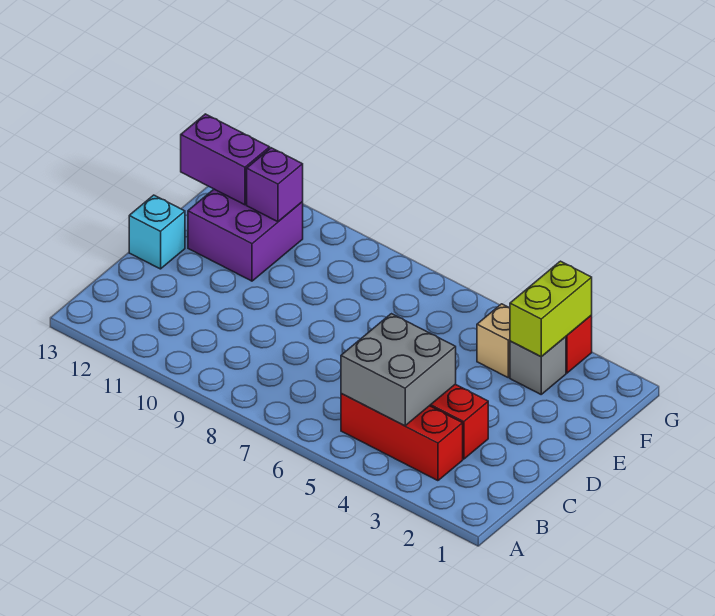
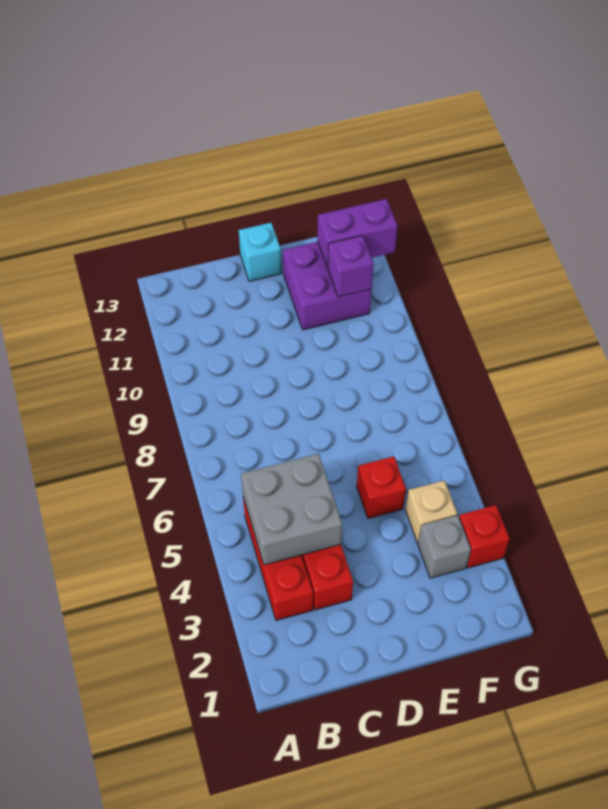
none -> red brick E5 level 1
lime brick F3:G3 level 2 -> none
purple brick F12:F13 level 2 -> purple brick F12:G12 level 2

